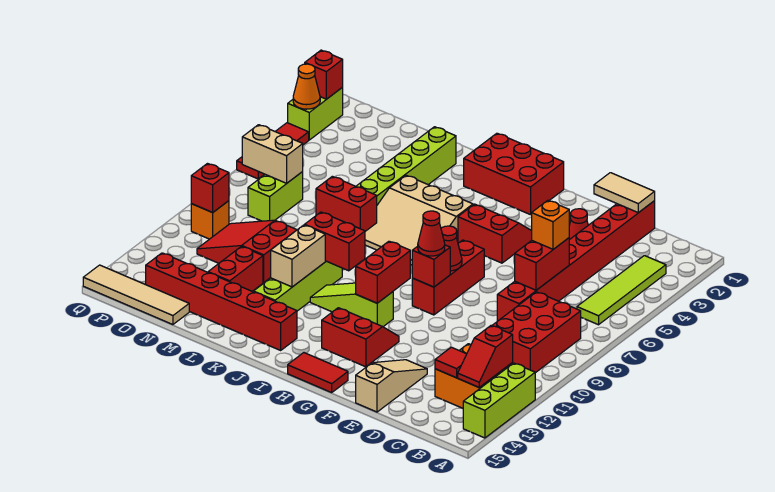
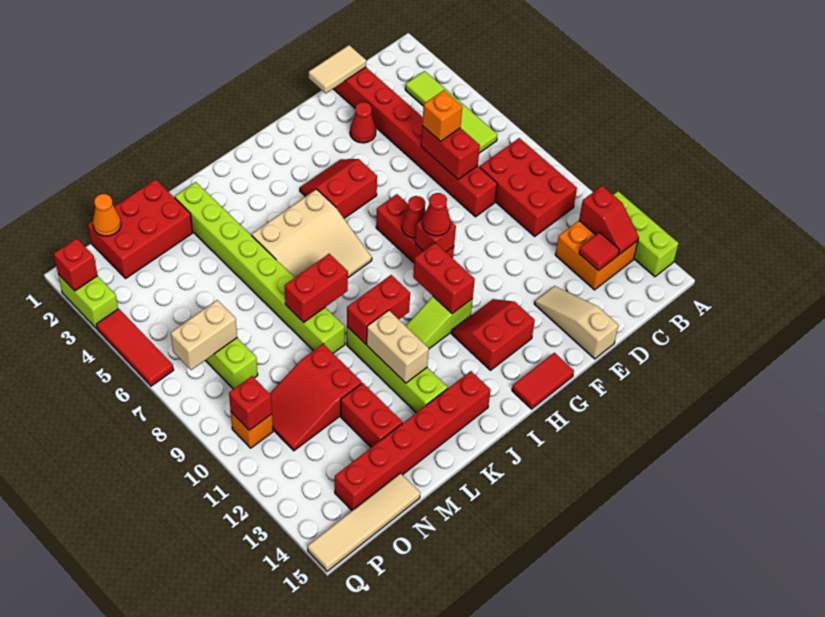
red brick H1:J2 level 1 -> red brick M1:O2 level 1
orange cone Q3 level 2 -> orange cone O1 level 2

